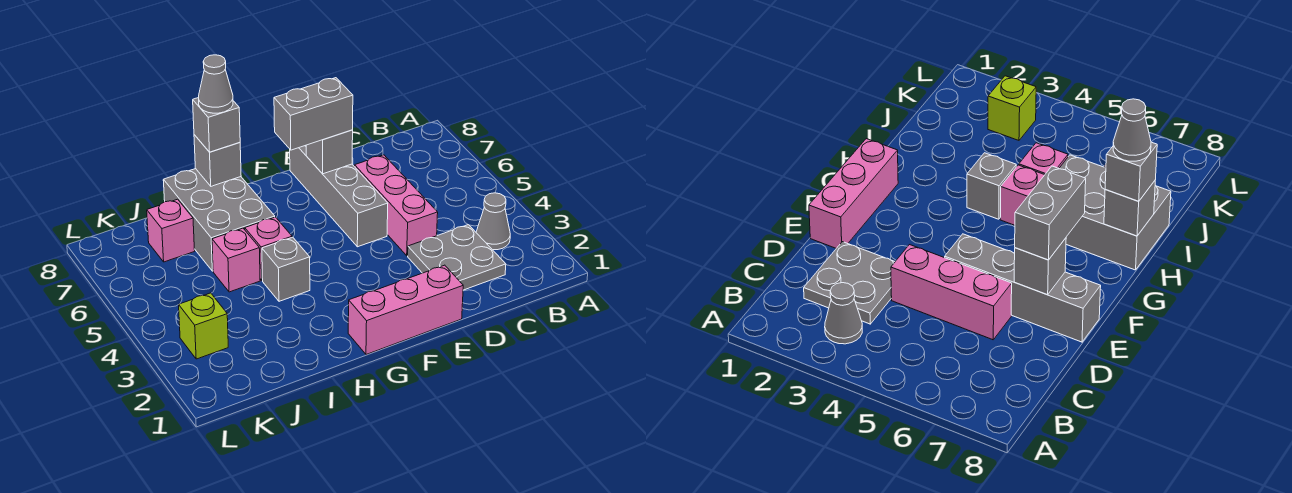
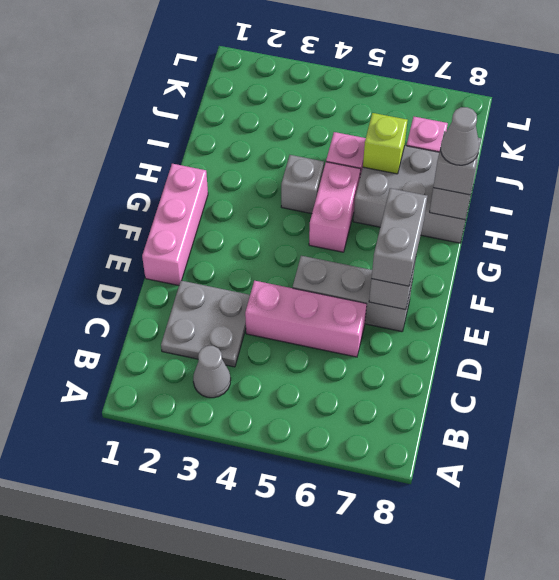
grey brick E5:E8 level 1 -> grey brick E5:E7 level 1
pink brick H5 level 1 -> pink brick G5:H5 level 1
lime brick K3 level 1 -> lime brick I6 level 2

